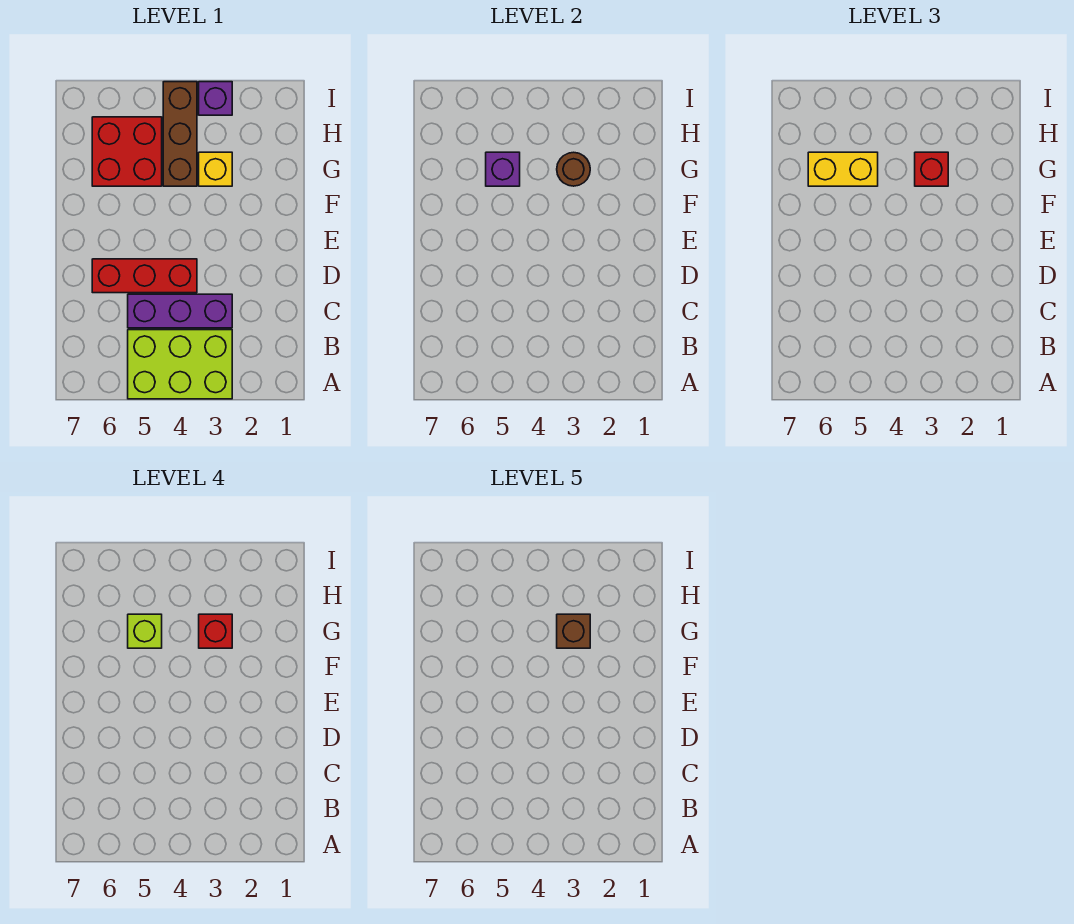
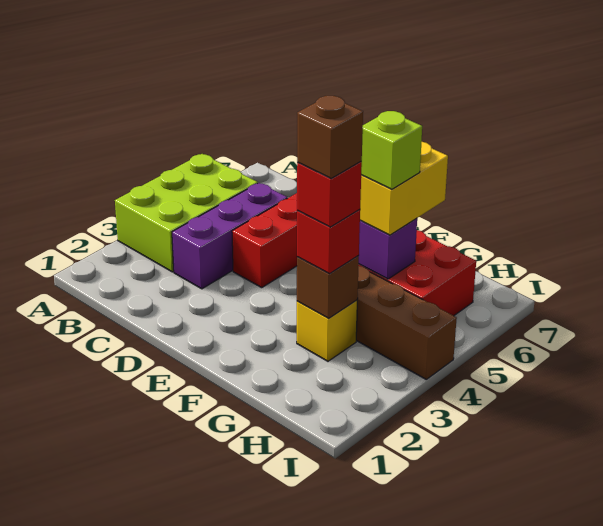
brown round brick G3 level 2 -> brown brick G3 level 2
purple brick I3 level 1 -> none

